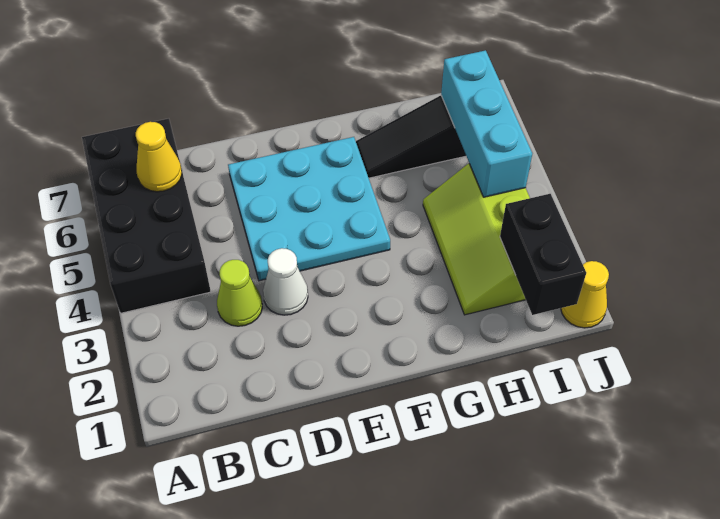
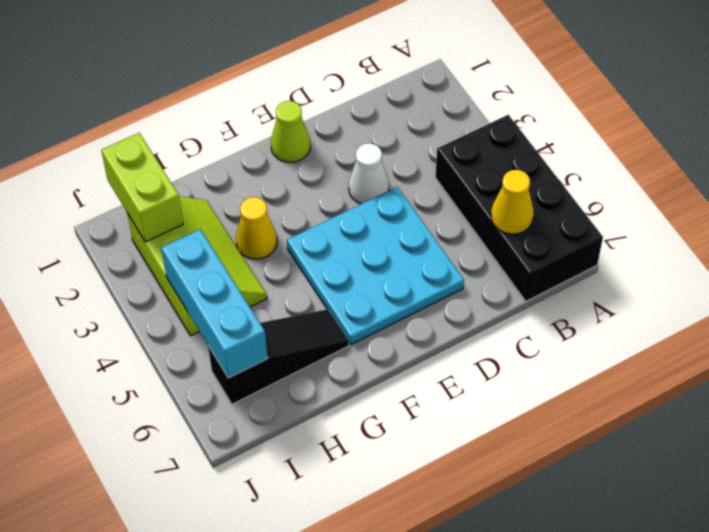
lime cone C3 level 1 -> lime cone E1 level 1
black brick I1:I2 level 2 -> lime brick I1:I2 level 2
yellow cone J1 level 1 -> yellow cone G3 level 1

